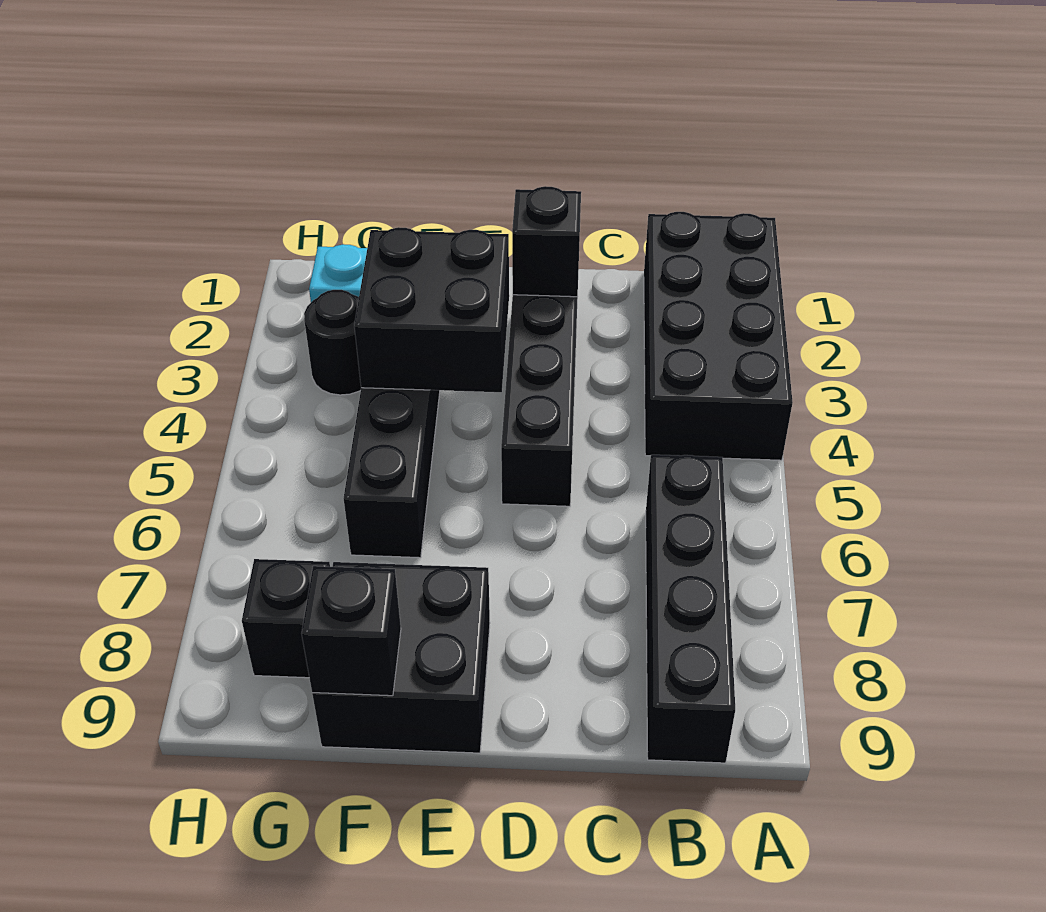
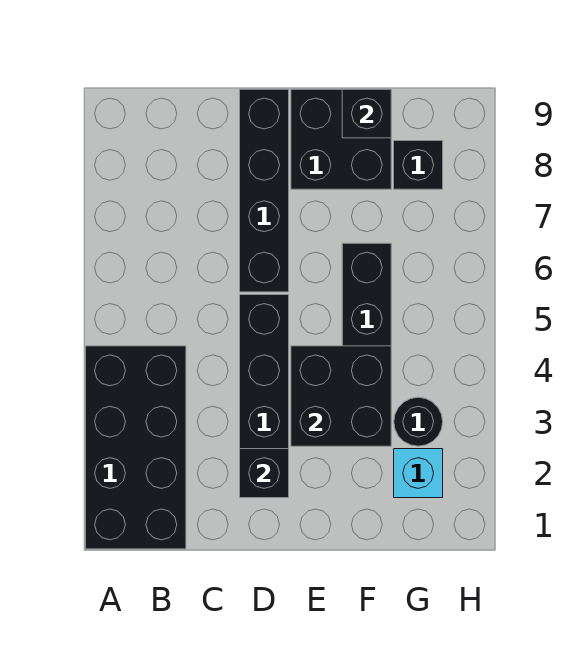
black brick B6:B9 level 1 -> black brick D6:D9 level 1

